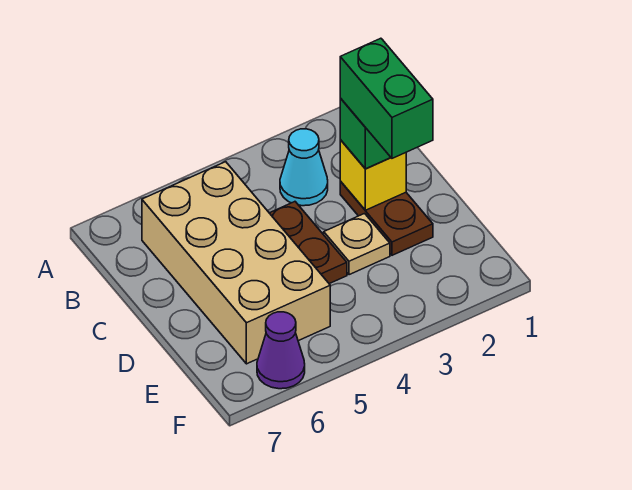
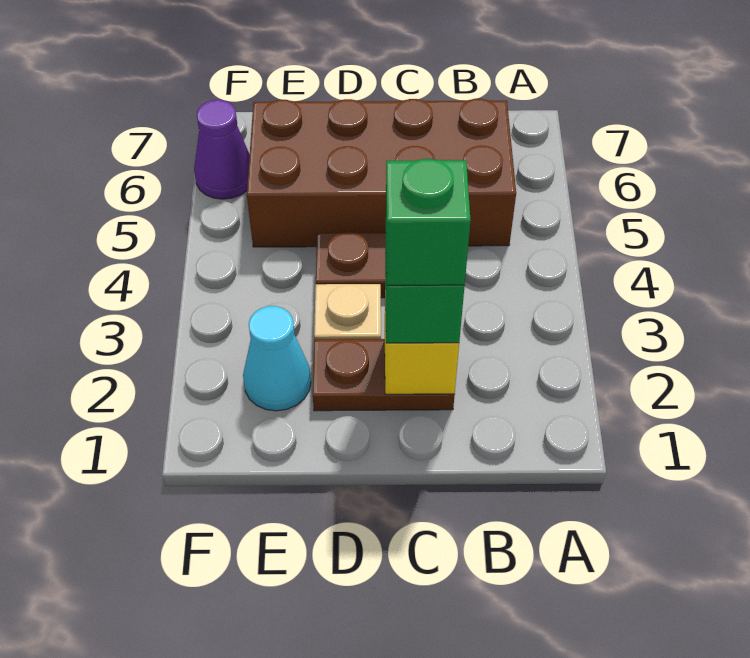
cyan cone B3 level 1 -> cyan cone E2 level 1
tan brick B5:E6 level 1 -> brown brick B5:E6 level 1
green brick C2:D2 level 4 -> green brick C2 level 4

